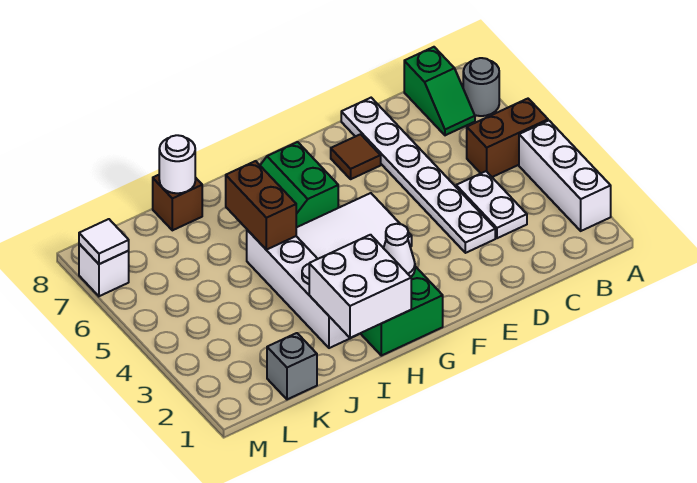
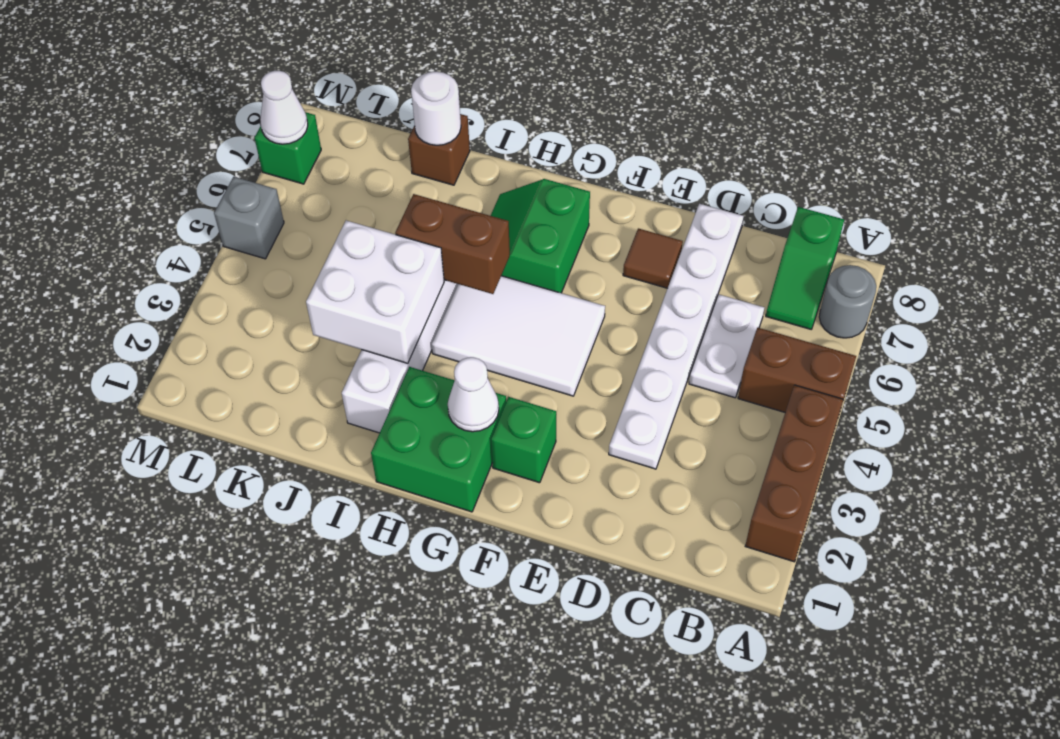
white brick A2:A4 level 1 -> brown brick A2:A4 level 1
white plate C3:C4 level 1 -> white plate C5:C6 level 1
none -> green brick F2 level 1
white brick H1:I2 level 2 -> white brick I3:J4 level 2
brown brick I5:I6 level 2 -> brown brick H5:I5 level 2
grey brick K1 level 1 -> grey brick M5 level 1
white brick M7 level 1 -> green brick M7 level 1
white tile M7 level 2 -> white cone M7 level 2

